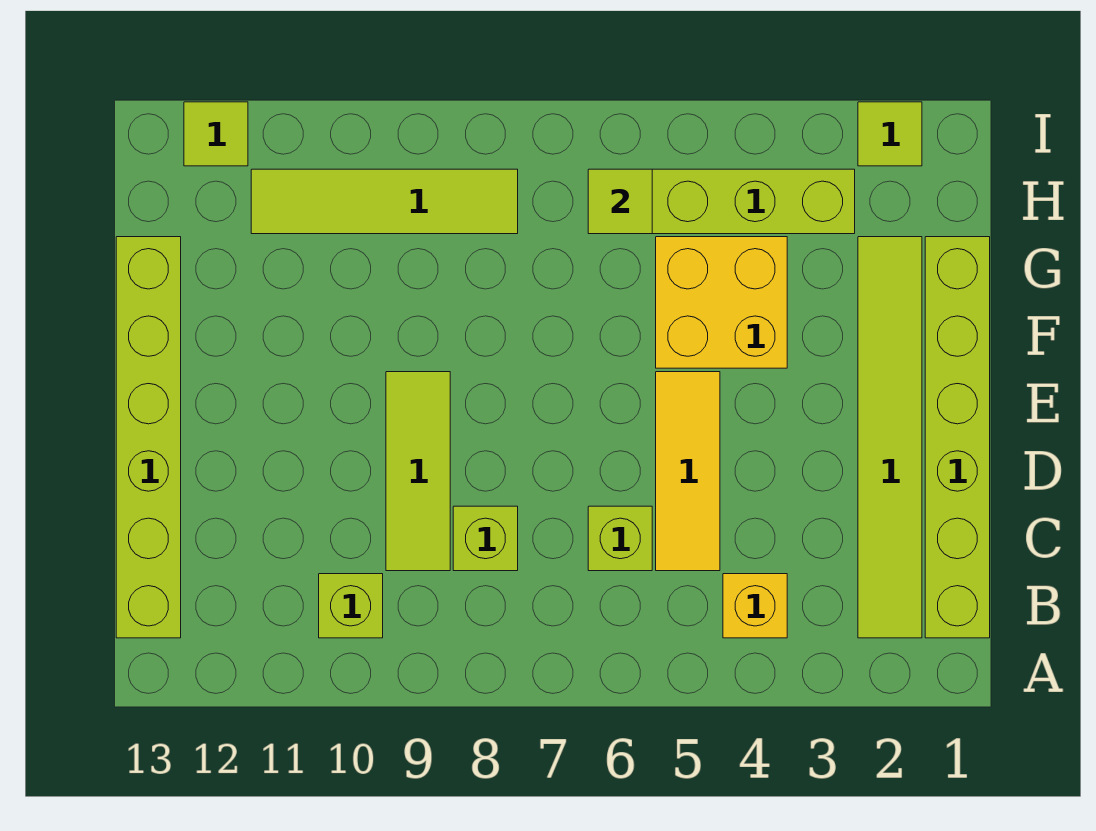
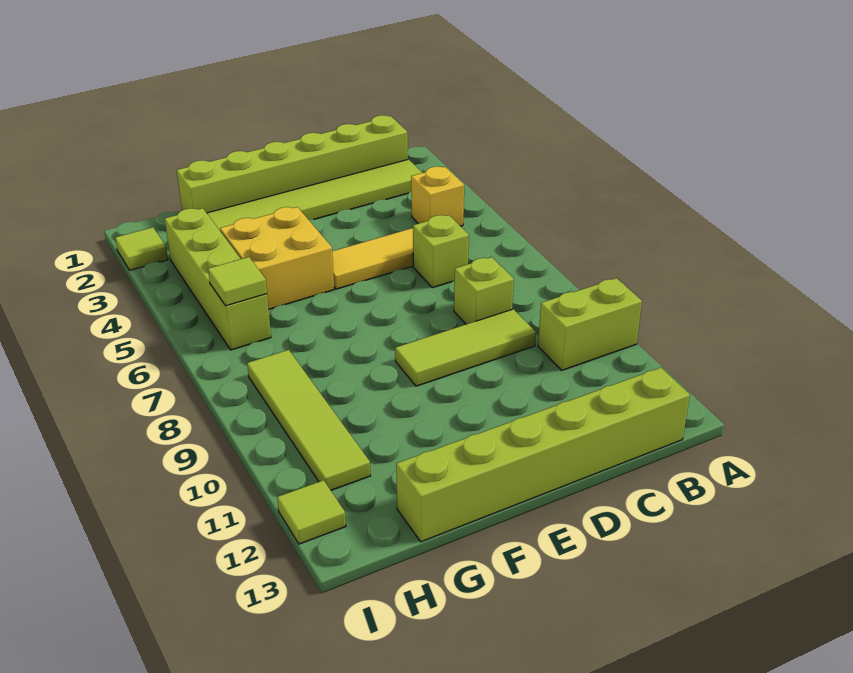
lime brick B10 level 1 -> lime brick A10:B10 level 1

